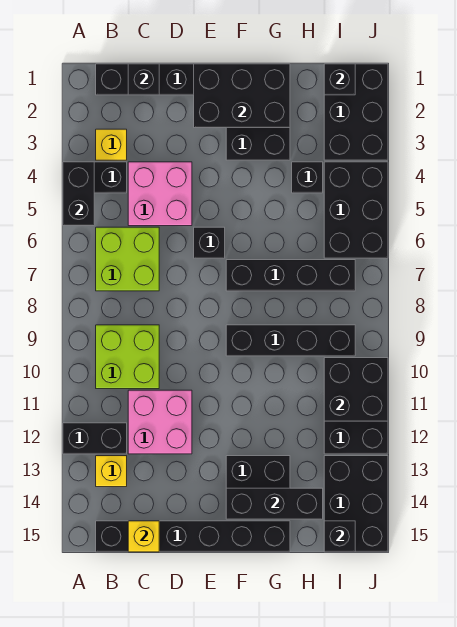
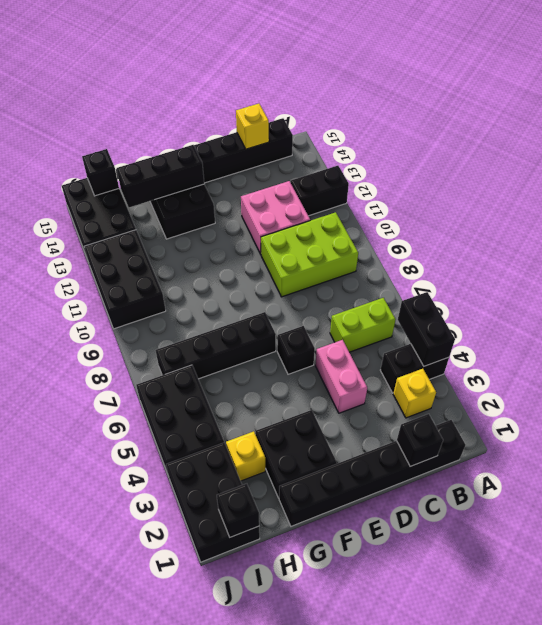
lime brick B6:C7 level 1 -> lime brick B6:C6 level 1
lime brick B9:C10 level 1 -> lime brick B9:D10 level 1
yellow brick B13 level 1 -> yellow brick H3 level 1
pink brick C4:D5 level 1 -> pink brick D4:D5 level 1
black brick E1:G2 level 2 -> none
black brick F9:I9 level 1 -> none
black brick H4 level 1 -> none
black brick I10:J11 level 2 -> none

